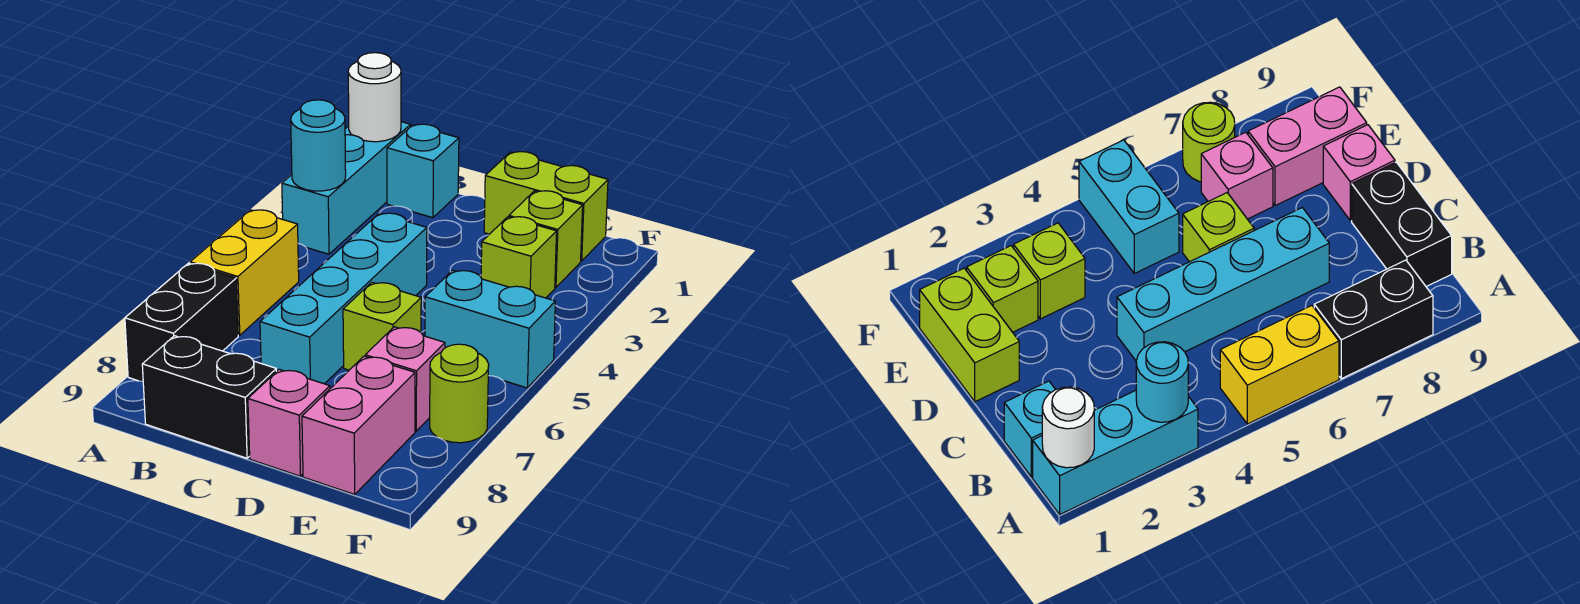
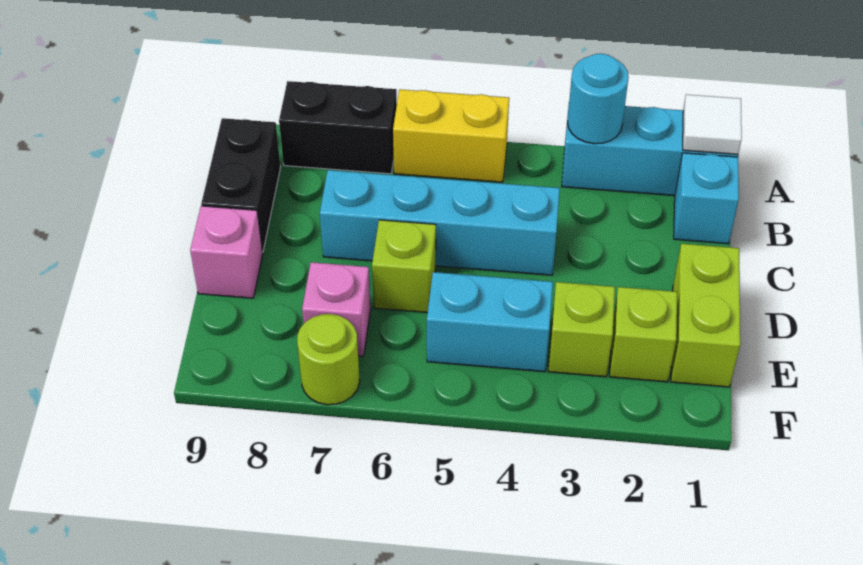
white round brick A1 level 2 -> white tile A1 level 2
cyan brick E5:F5 level 1 -> cyan brick E4:E5 level 1
pink brick E8:E9 level 1 -> none

